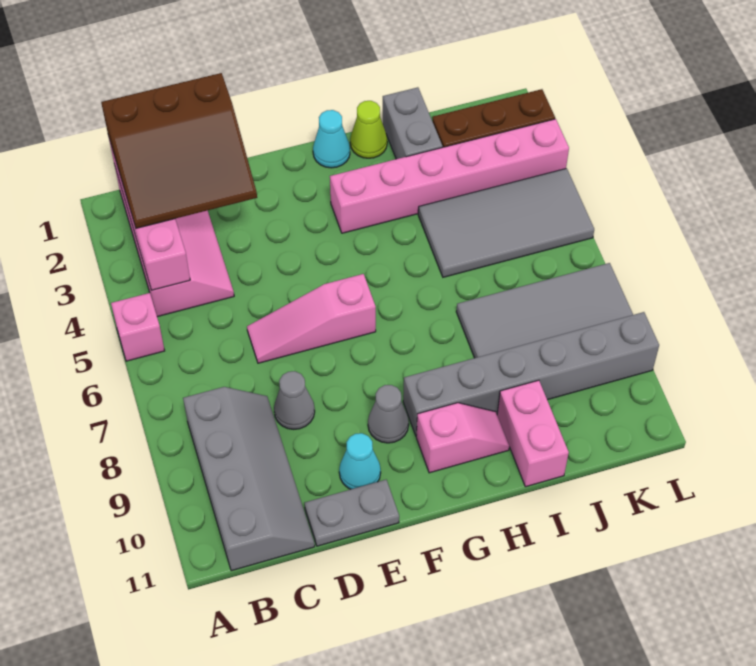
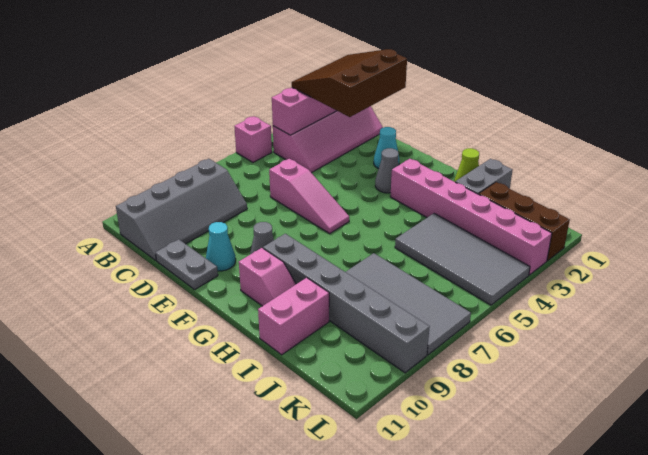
brown slope B1:D3 level 3 top 1 -> brown slope B1:D3 level 3 top D
pink slope D6:F6 level 1 top F -> pink slope D6:F6 level 1 top D
grey cone D8 level 1 -> grey cone F3 level 1
cyan cone G1 level 1 -> cyan cone E2 level 1

